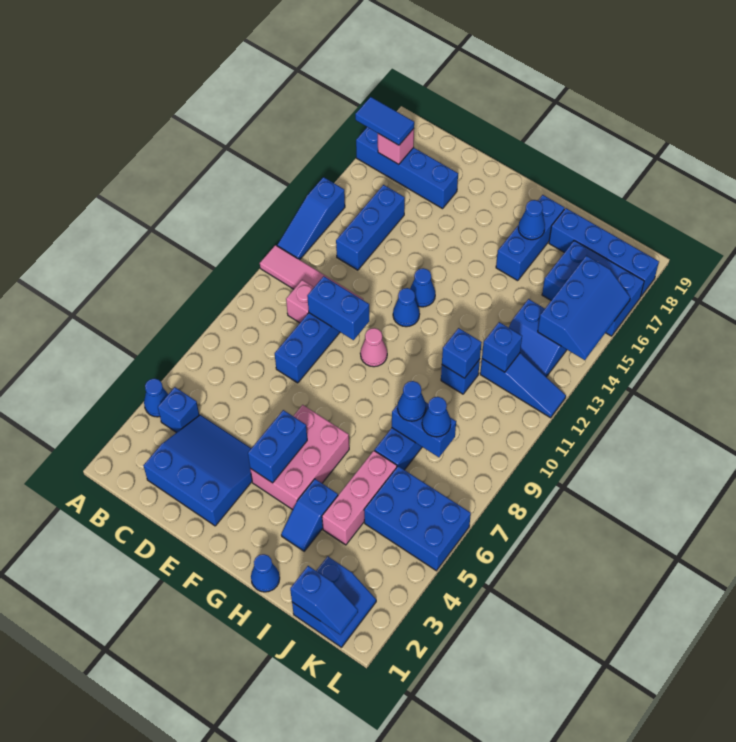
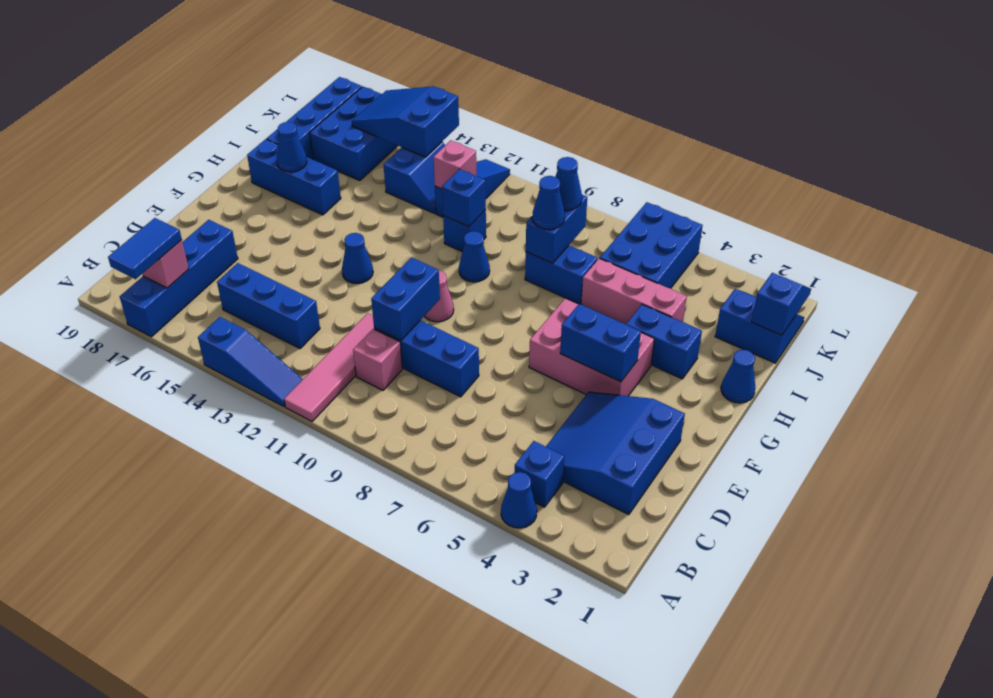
blue cone F12 level 1 -> blue cone H10 level 1
blue slope H3:H4 level 1 top 4 -> blue brick H3:H4 level 1
blue brick J12 level 2 -> pink brick J12 level 2
blue slope K14:L16 level 2 top K -> blue slope K14:L16 level 2 top 14

